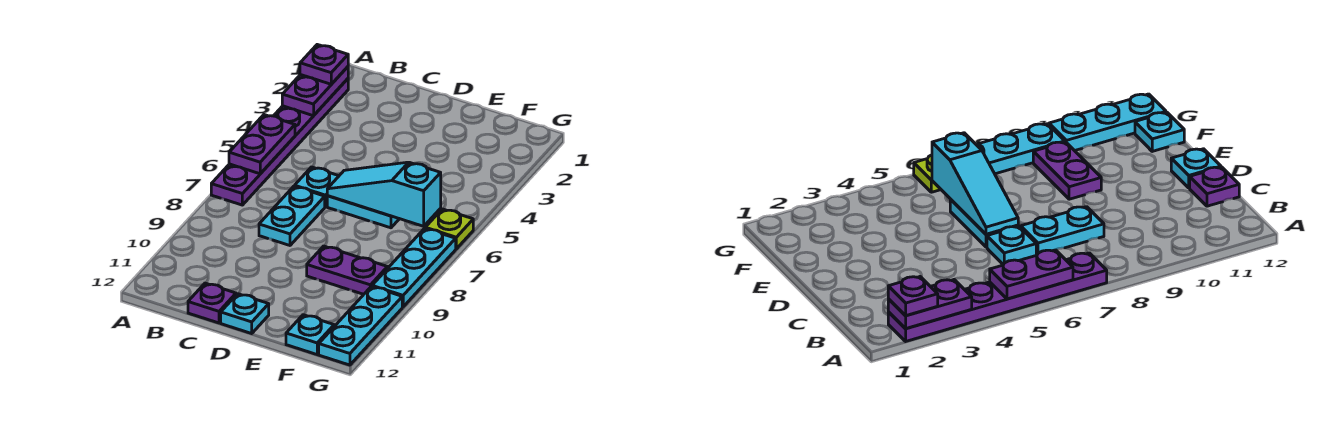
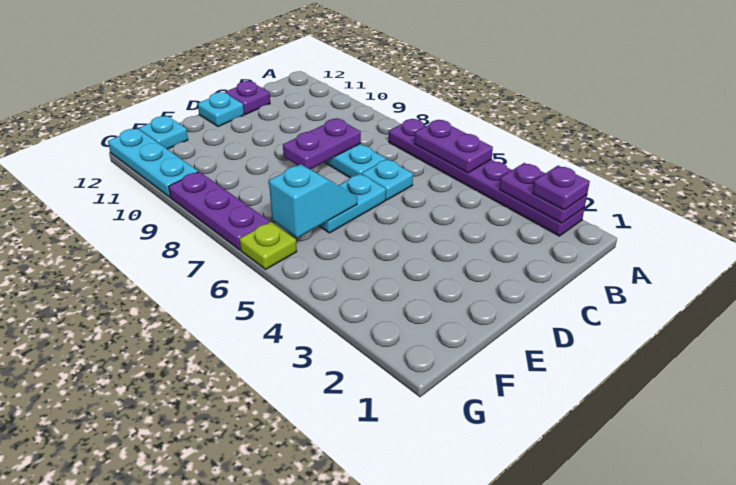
cyan slope D6:F6 level 2 top F -> cyan slope E6:F6 level 2 top F
purple plate E9:F9 level 1 -> purple plate C8:D8 level 2
cyan plate G7:G9 level 1 -> purple plate G7:G9 level 1

